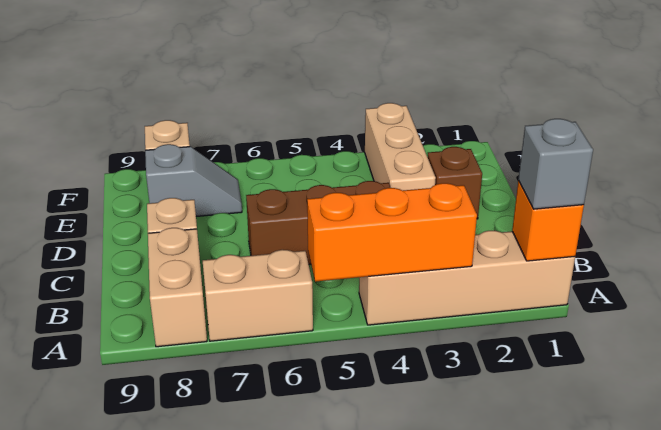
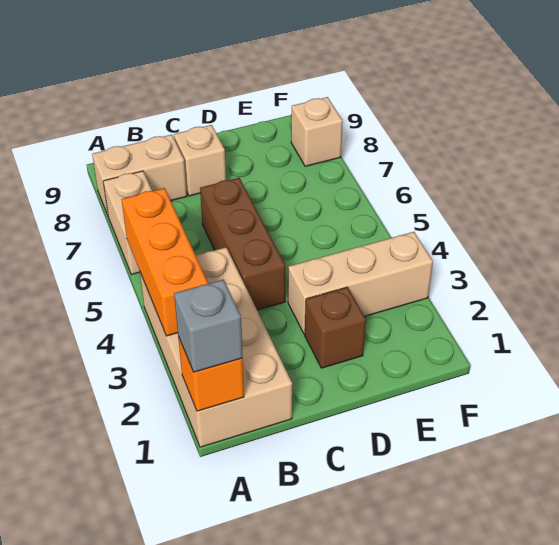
tan brick A1:A4 level 1 -> tan brick A1:B4 level 1
grey slope E7:E8 level 1 top 8 -> none

